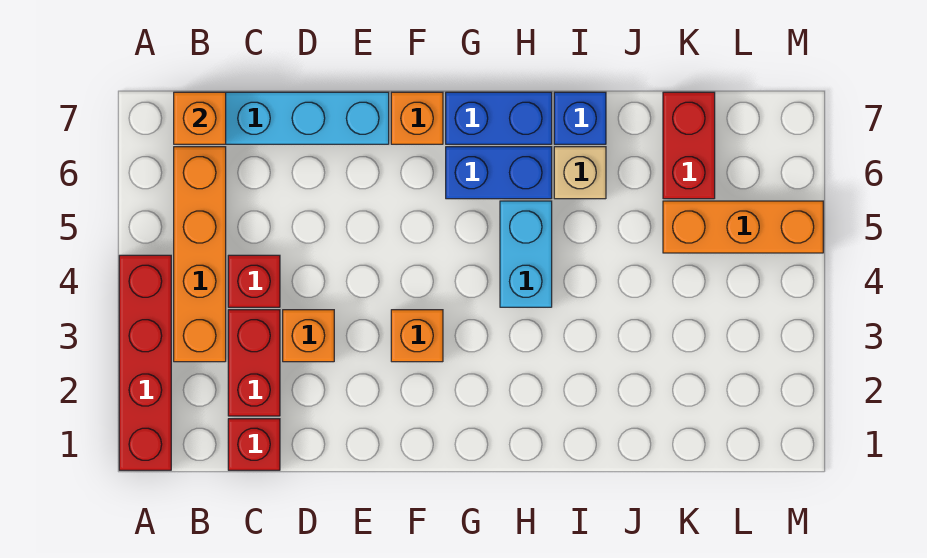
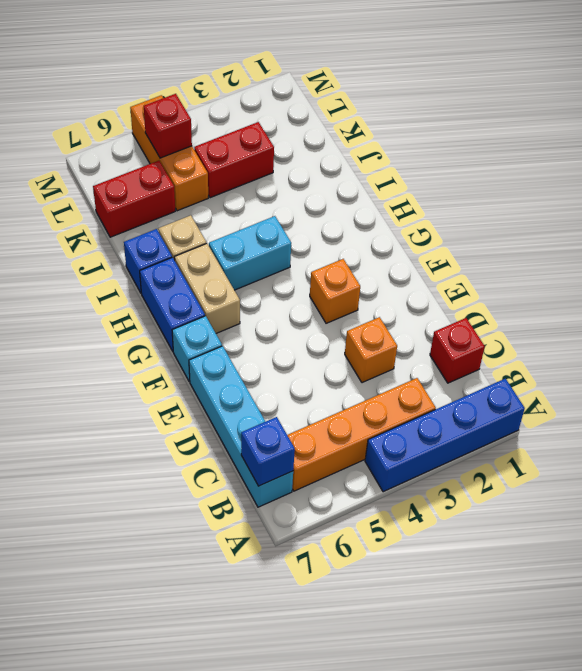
red brick A1:A4 level 1 -> blue brick A1:A4 level 1
orange brick B7 level 2 -> blue brick B7 level 2
red brick C2:C3 level 1 -> red brick K3:K4 level 1
red brick C4 level 1 -> red brick L5 level 2
orange brick F7 level 1 -> cyan brick F7 level 1
blue brick G6:H6 level 1 -> tan brick G6:H6 level 1

